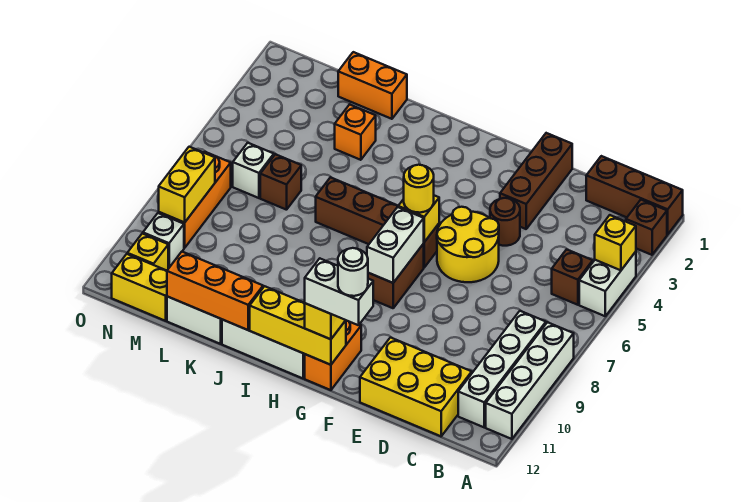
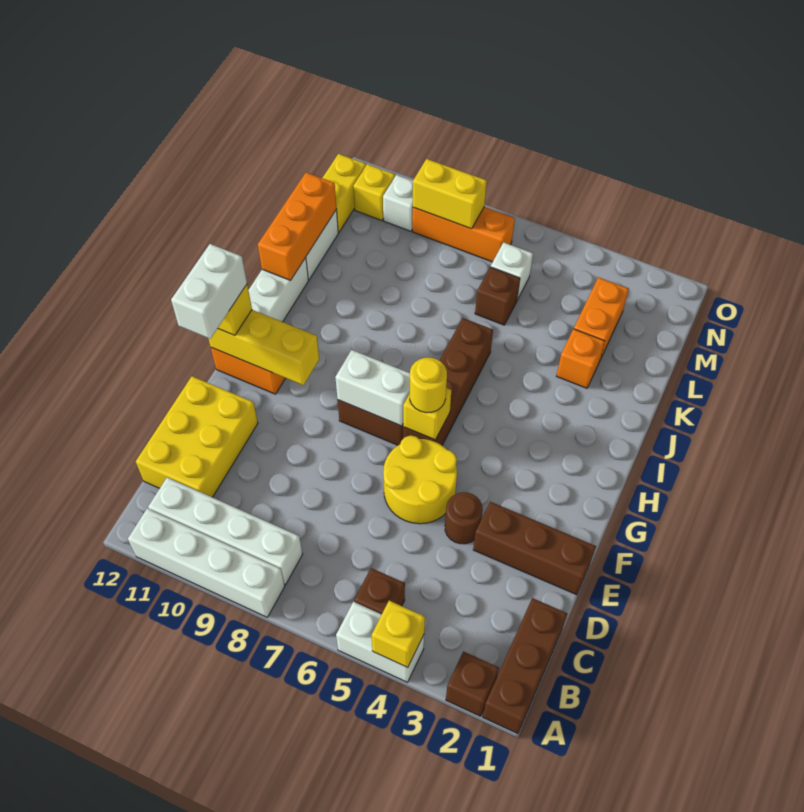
white round brick F12 level 5 -> none
yellow brick G12:I12 level 2 -> yellow brick G10:G12 level 2
orange brick K1:L1 level 1 -> orange brick L3:M3 level 1

